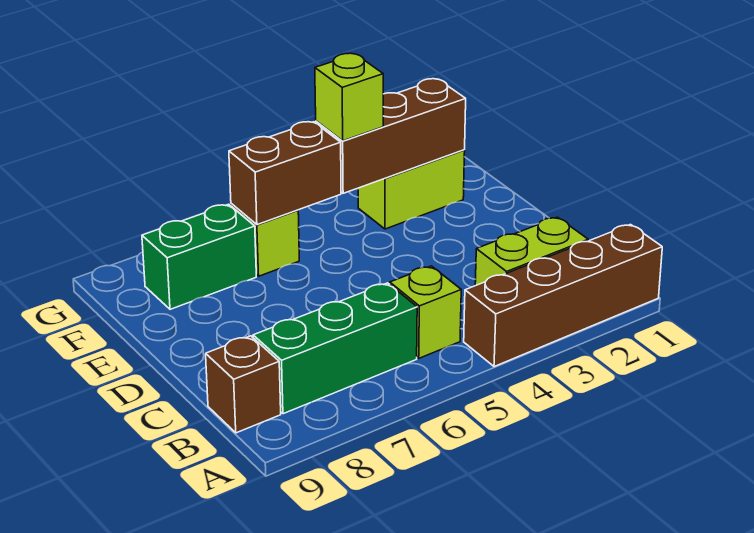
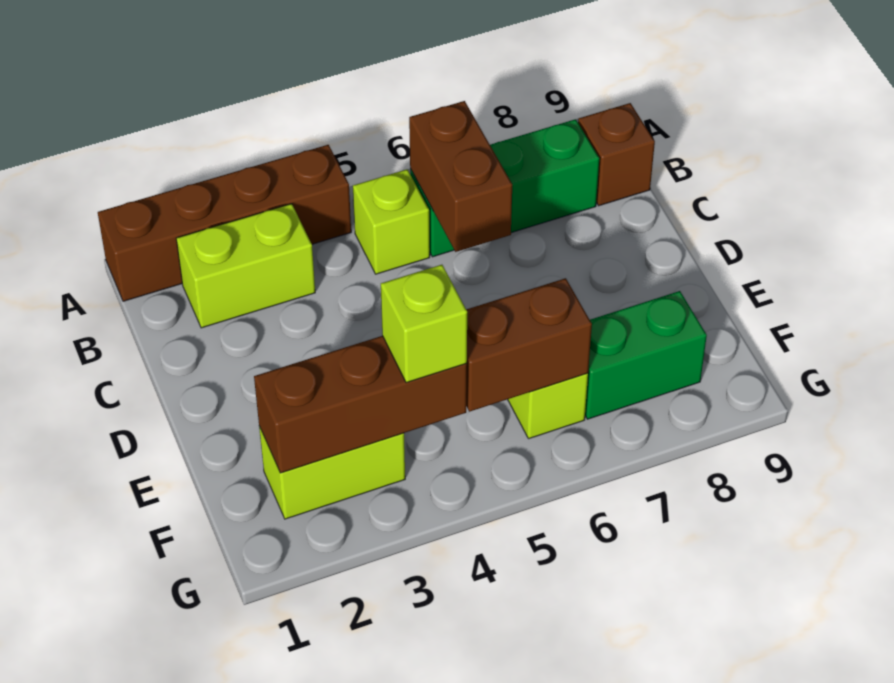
none -> brown brick B6:C6 level 2

